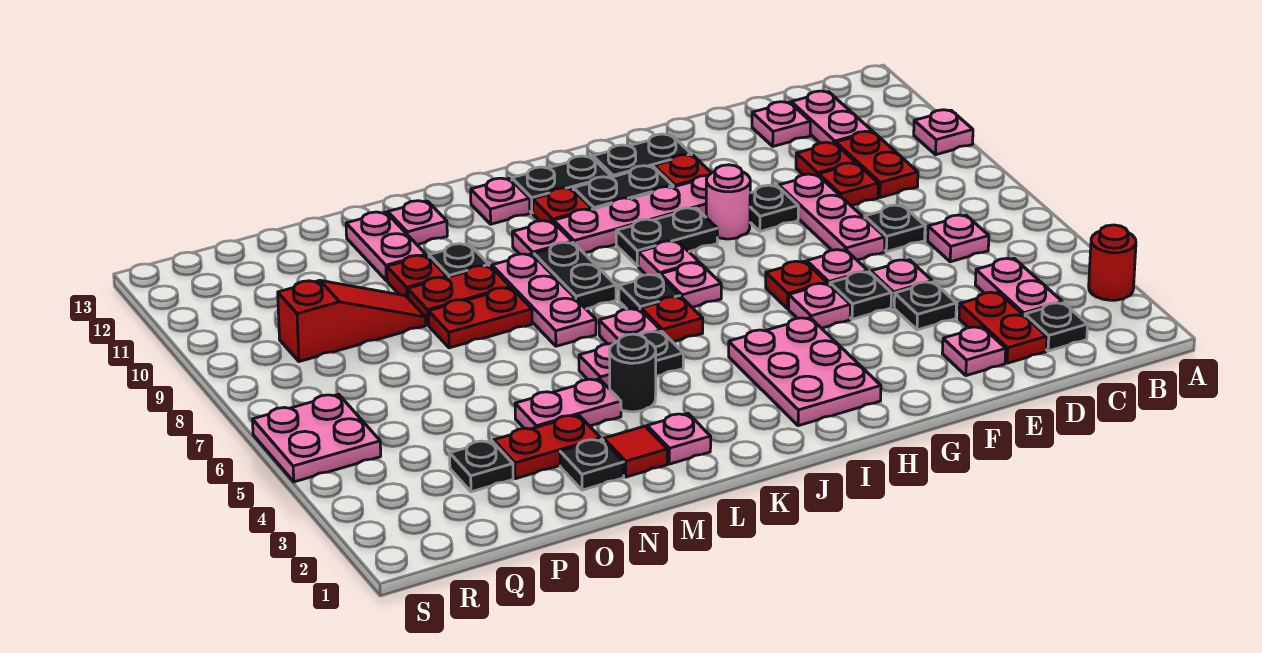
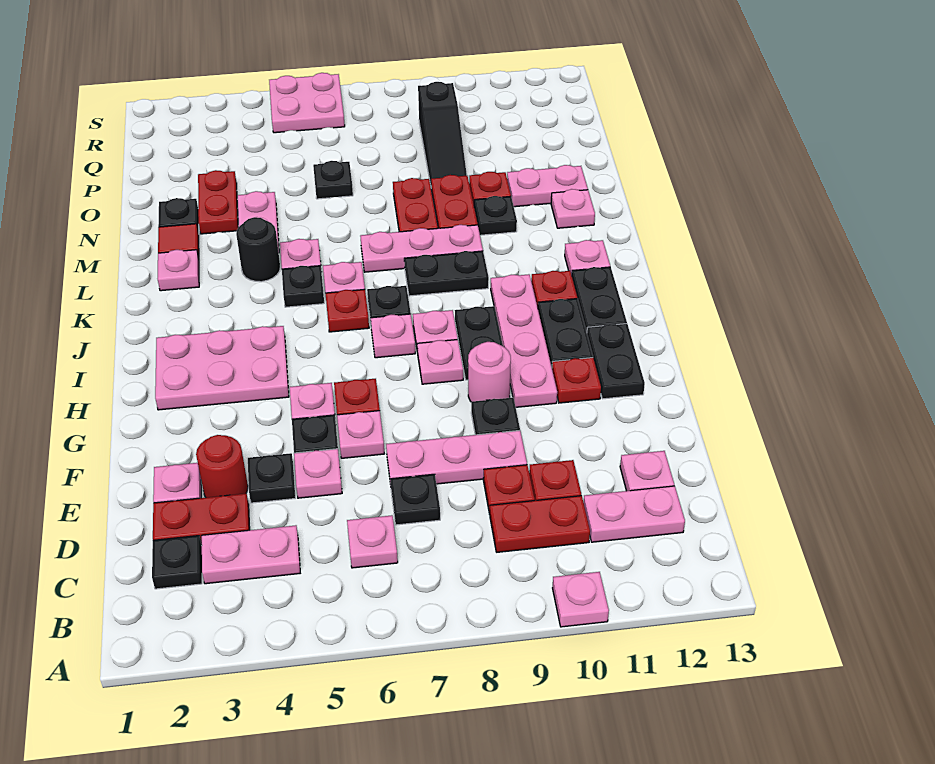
red round brick A3 level 1 -> red round brick E3 level 1
pink plate K10 level 1 -> pink plate H8 level 1
red slope O9:Q9 level 1 top Q -> black slope O9:Q9 level 1 top Q
black plate P3 level 1 -> black plate O6 level 1

